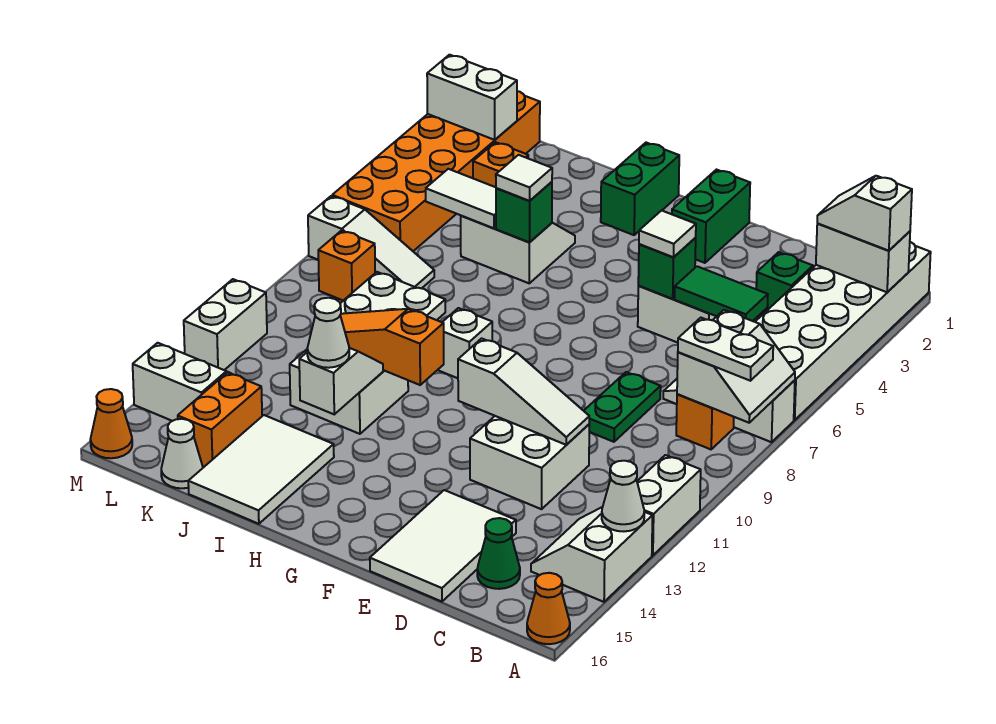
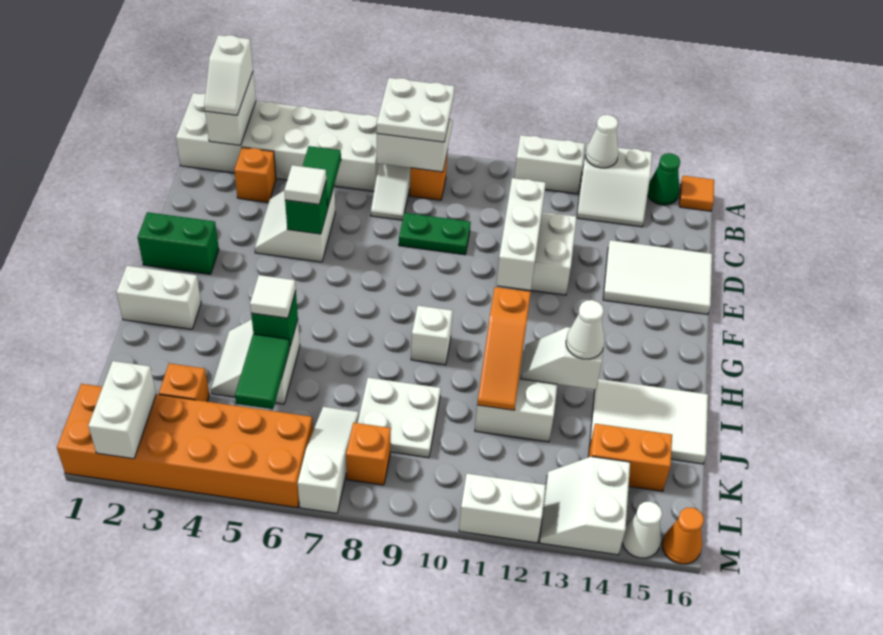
white plate A8:B8 level 3 -> white plate A7:B8 level 3
orange cone A16 level 1 -> orange tile A16 level 1
green brick C3 level 1 -> orange brick C3 level 1
green cone C15 level 1 -> green cone A15 level 1
white slope D11:F11 level 2 top F -> white brick D11:F11 level 2
green brick H1:H2 level 1 -> white brick H1:H2 level 1
white tile J5:K5 level 2 -> green tile J5:K5 level 2
white cone K16 level 1 -> white cone M15 level 1

